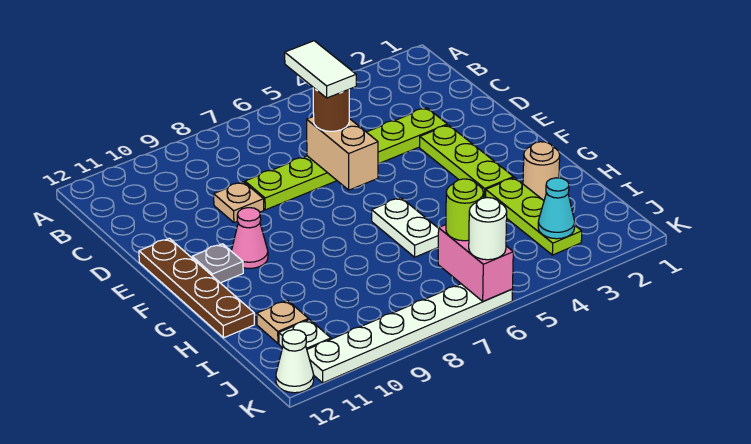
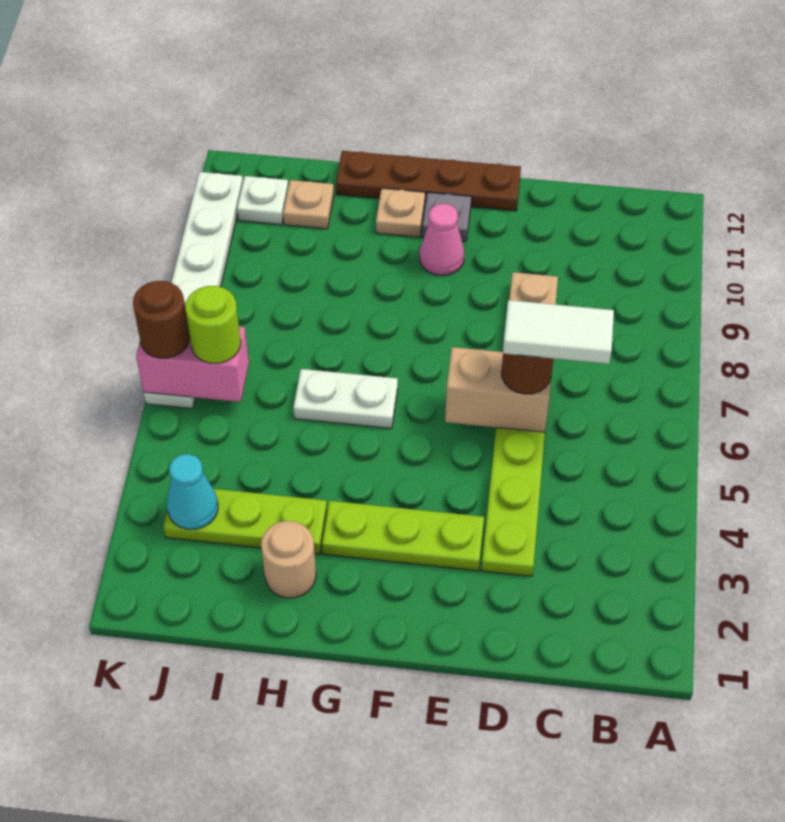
none -> tan plate G11 level 1
white round brick K6 level 3 -> brown round brick K6 level 3
white cone K12 level 1 -> none

